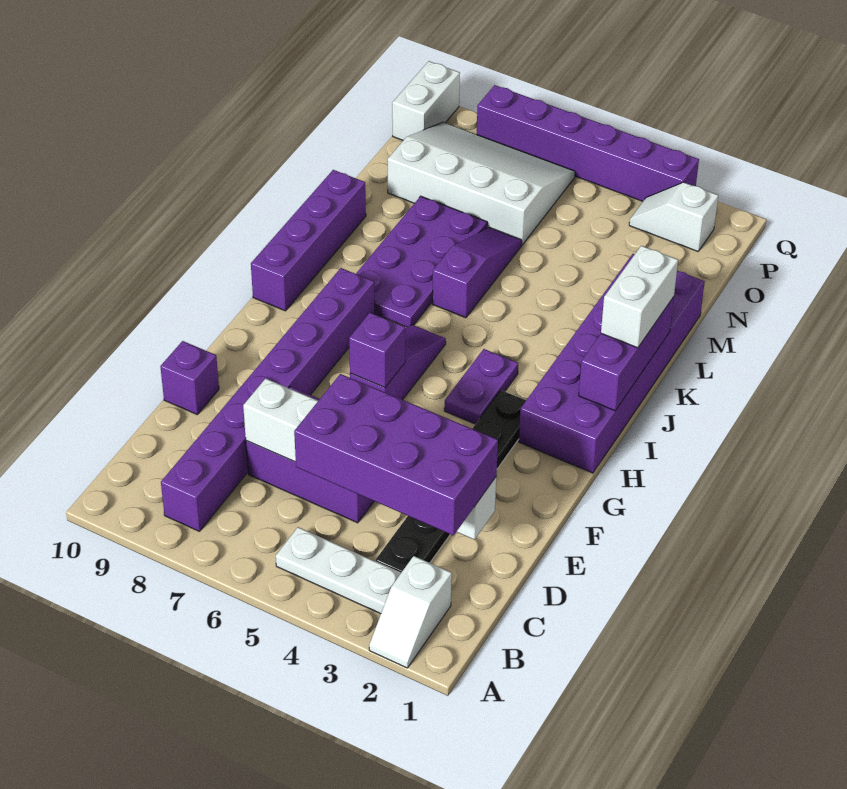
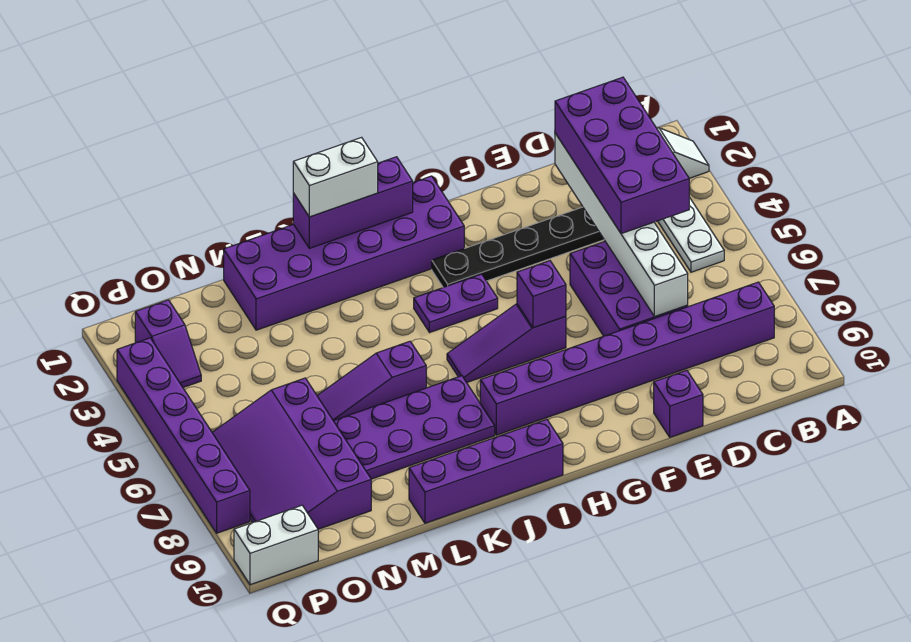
white slope N6:P9 level 1 top N -> purple slope N6:P9 level 1 top N
white slope P2:P3 level 1 top 2 -> purple slope P2:P3 level 1 top 2

